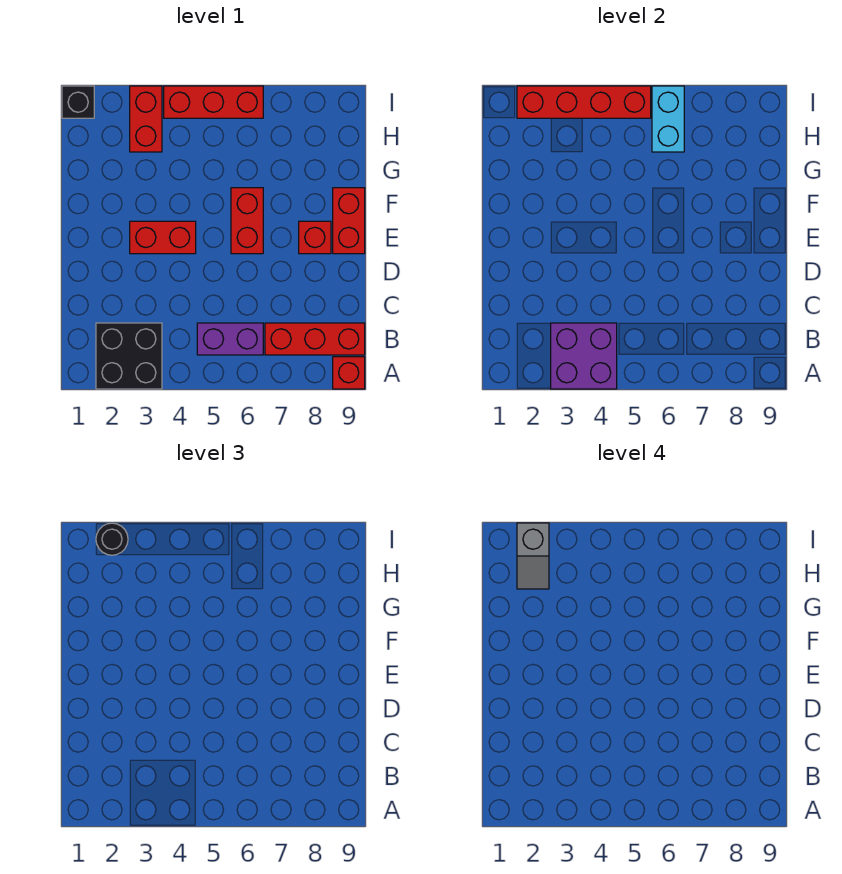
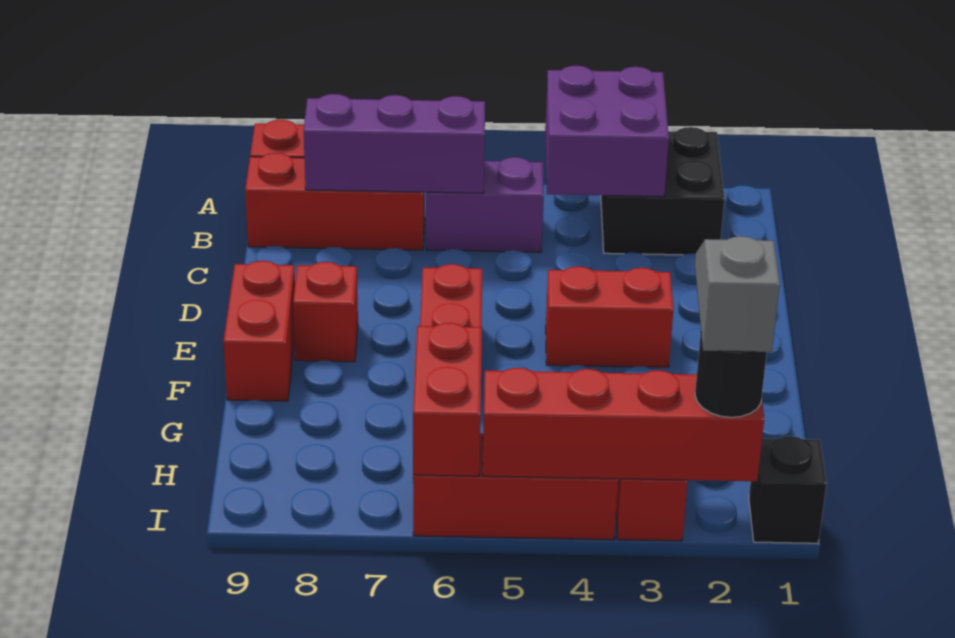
none -> purple brick B6:B8 level 2
cyan brick H6:I6 level 2 -> red brick H6:I6 level 2

